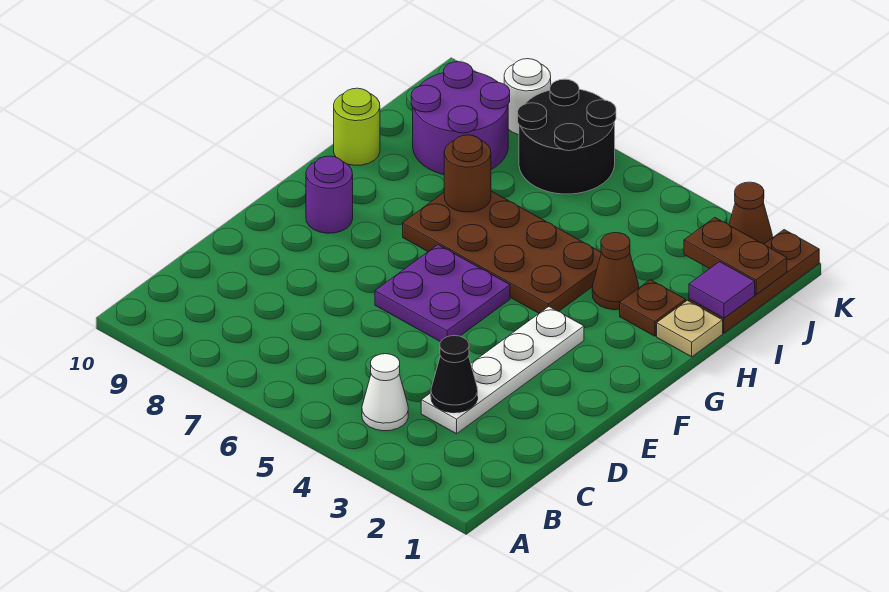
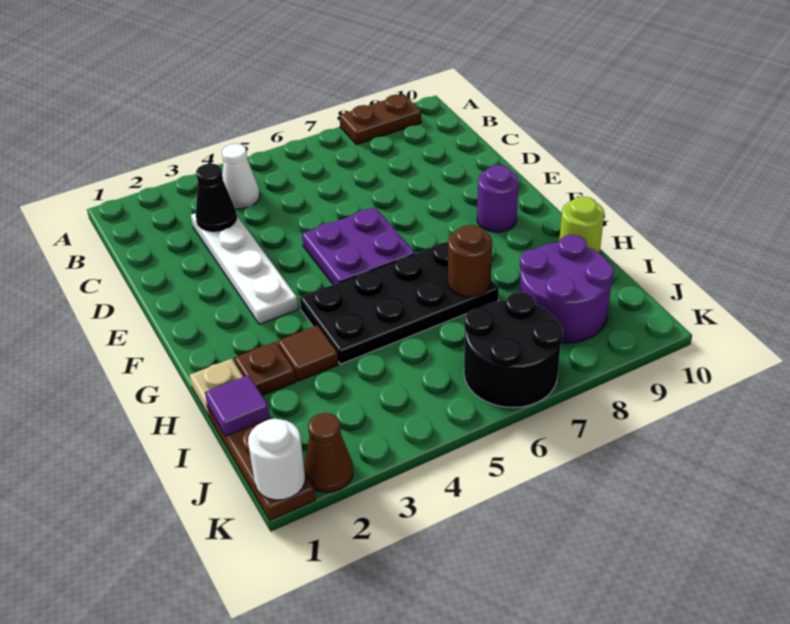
brown plate G4:H7 level 1 -> black plate G4:H7 level 1
brown cone H3 level 1 -> brown tile H3 level 1
brown plate J1:J2 level 2 -> brown plate A8:A9 level 1
white round brick K8 level 1 -> white round brick K1 level 2

